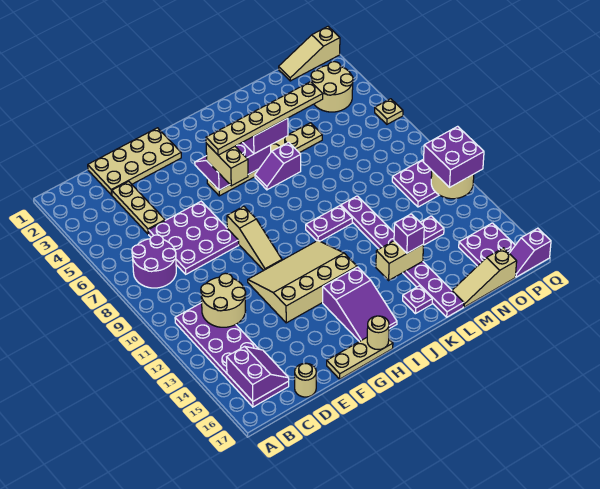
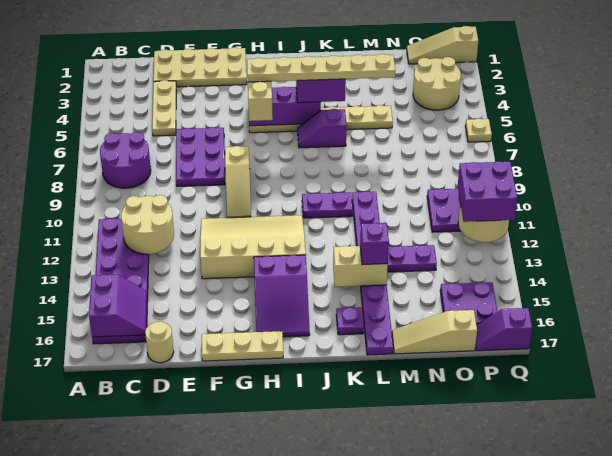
purple plate D6:F8 level 1 -> purple plate E6:F8 level 1
tan round brick H17 level 2 -> none

